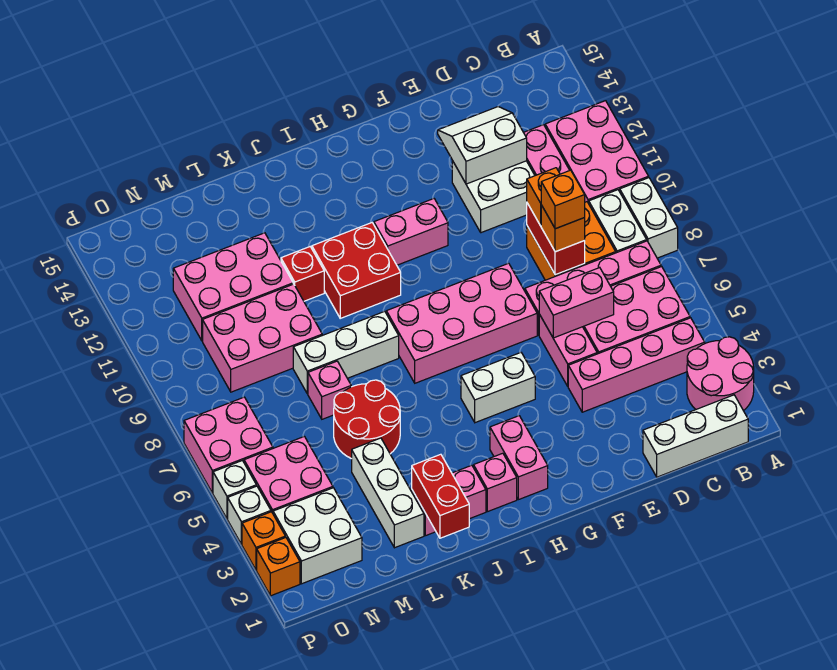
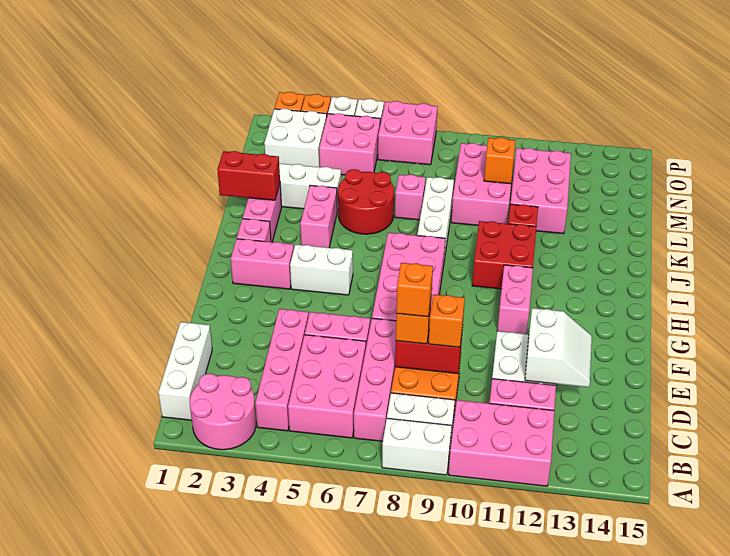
pink brick D6:E6 level 2 -> pink brick J4:K4 level 1
white brick G5:H5 level 1 -> white brick H4:H5 level 1
none -> orange brick M10 level 2

